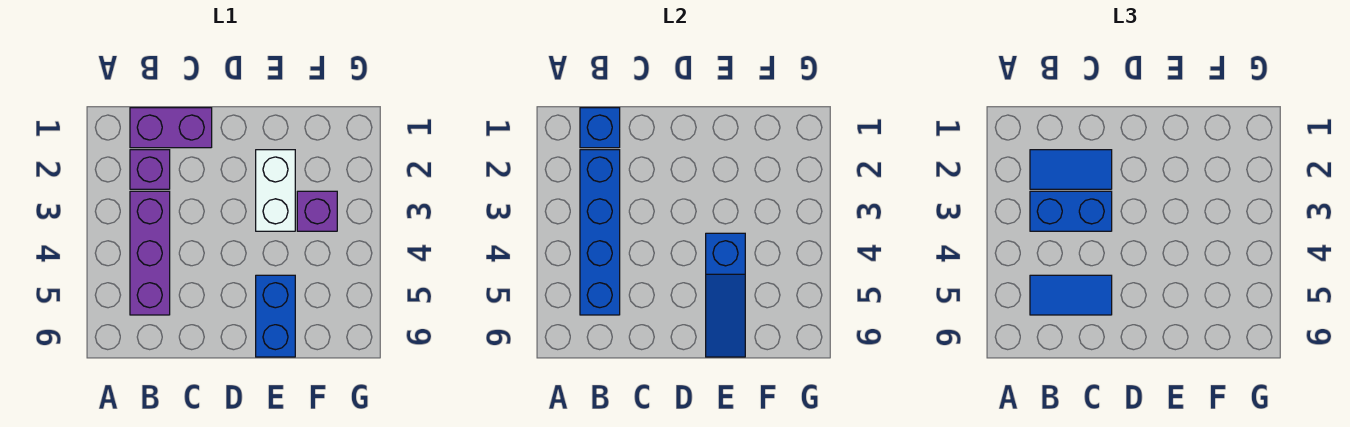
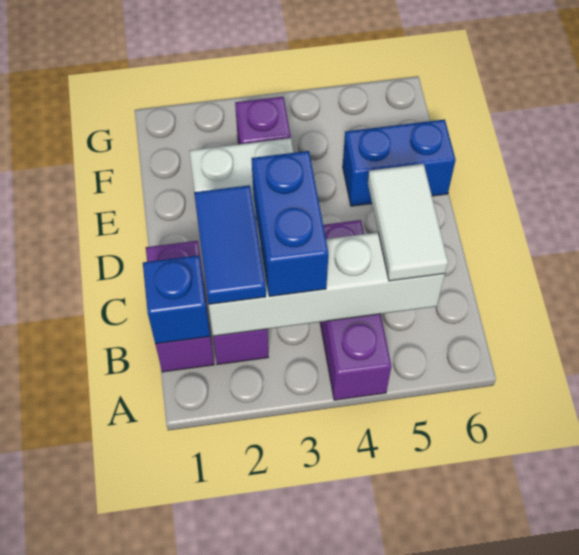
blue brick B2:B5 level 2 -> white brick B2:B5 level 2
purple brick B3:B5 level 1 -> purple brick A4:C4 level 1
blue tile B5:C5 level 3 -> white tile B5:C5 level 3
blue slope E4:E6 level 2 top 4 -> none

